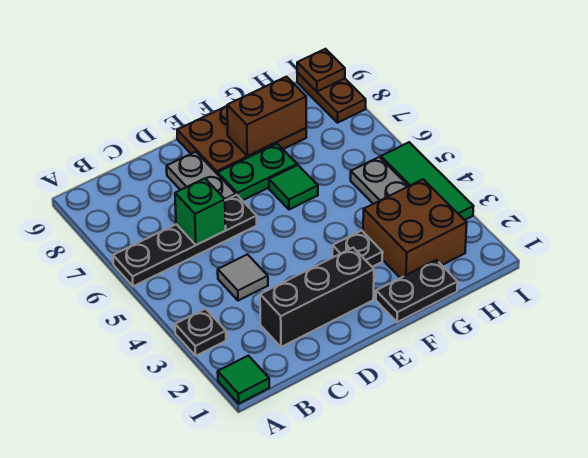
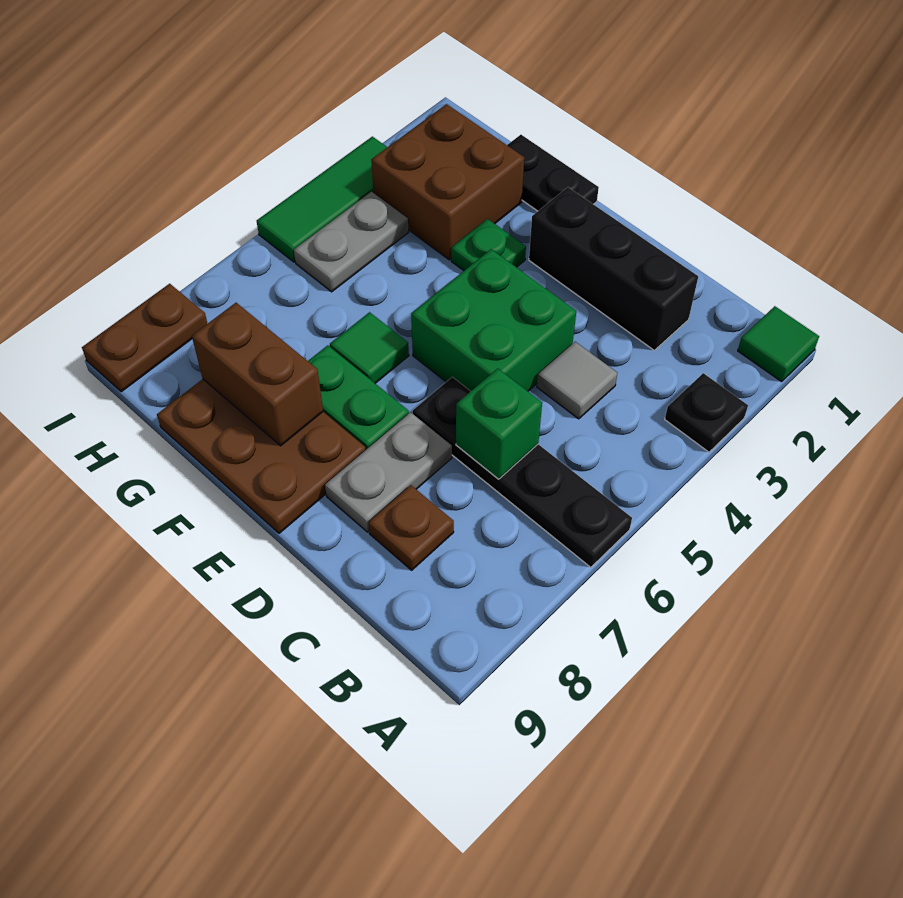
none -> green brick D4:E5 level 1
black plate F3 level 1 -> green plate F3 level 1
brown plate I9 level 2 -> brown plate C8 level 1

